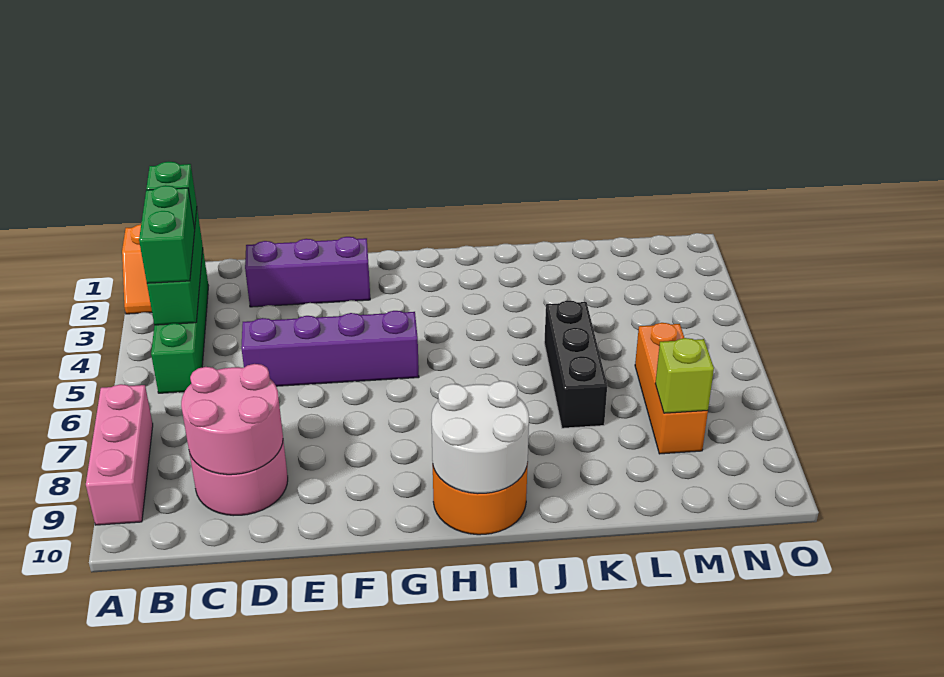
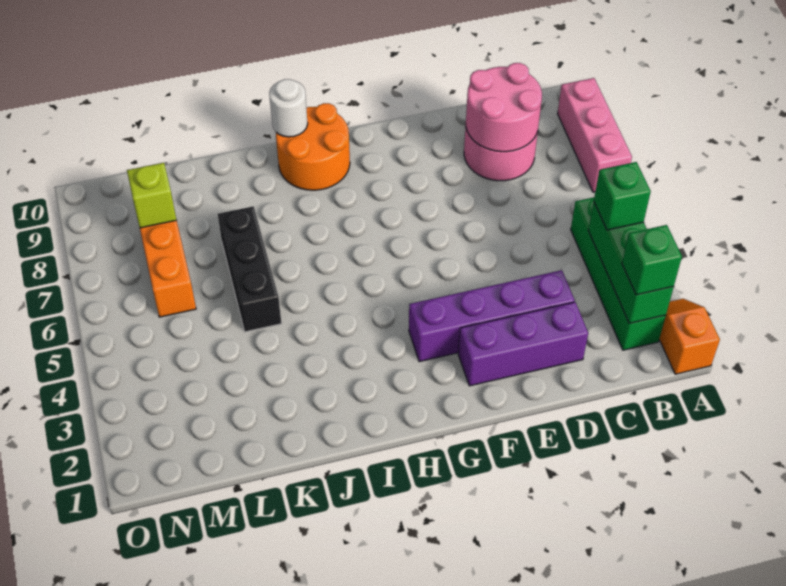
green brick B3:B4 level 3 -> green brick B4 level 3
purple brick D5:G5 level 1 -> purple brick D3:G3 level 1
white round brick H9:I10 level 2 -> white round brick I10 level 2

